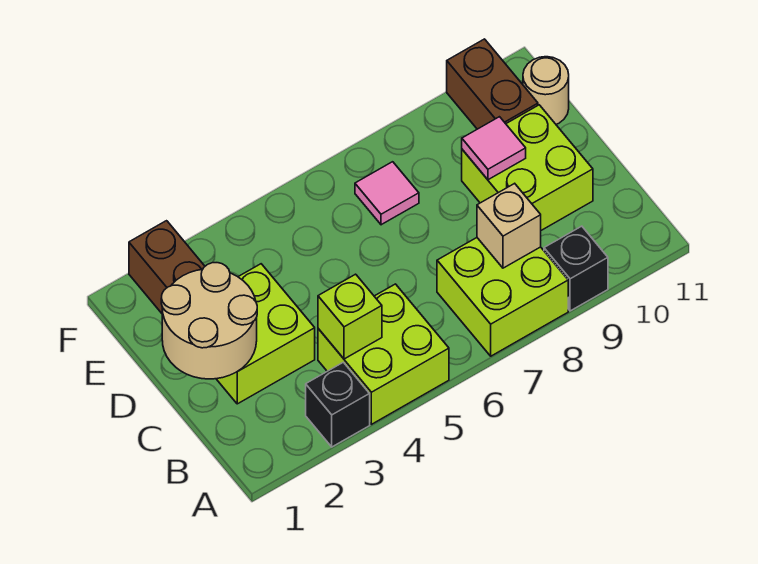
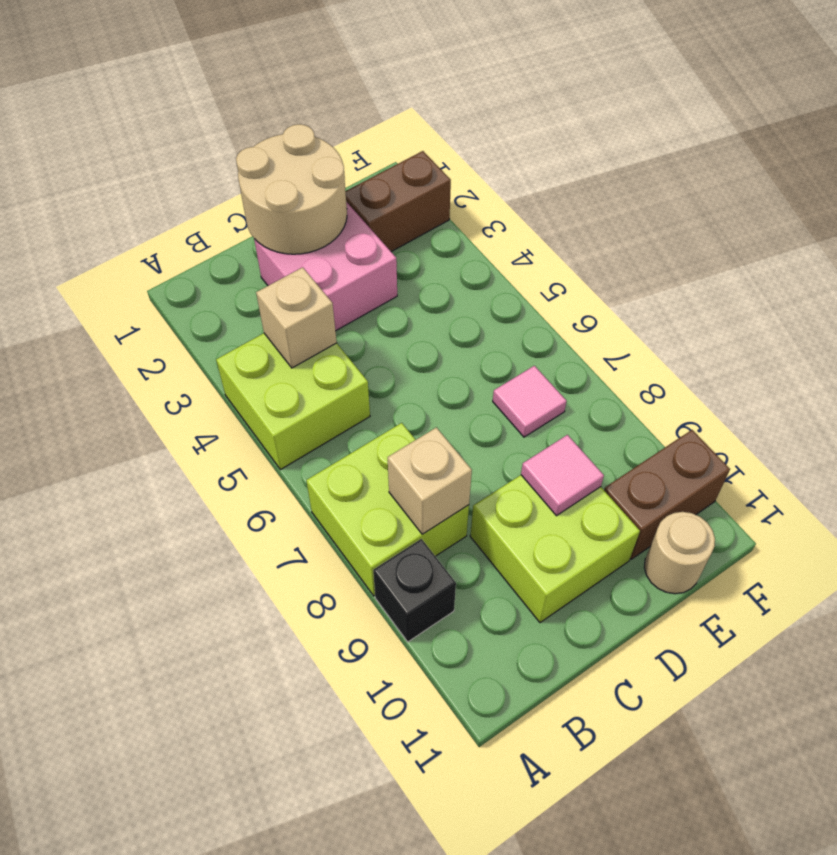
black brick A3 level 1 -> none
lime brick B4 level 2 -> tan brick B4 level 2
lime brick C2:D3 level 1 -> pink brick C2:D3 level 1

